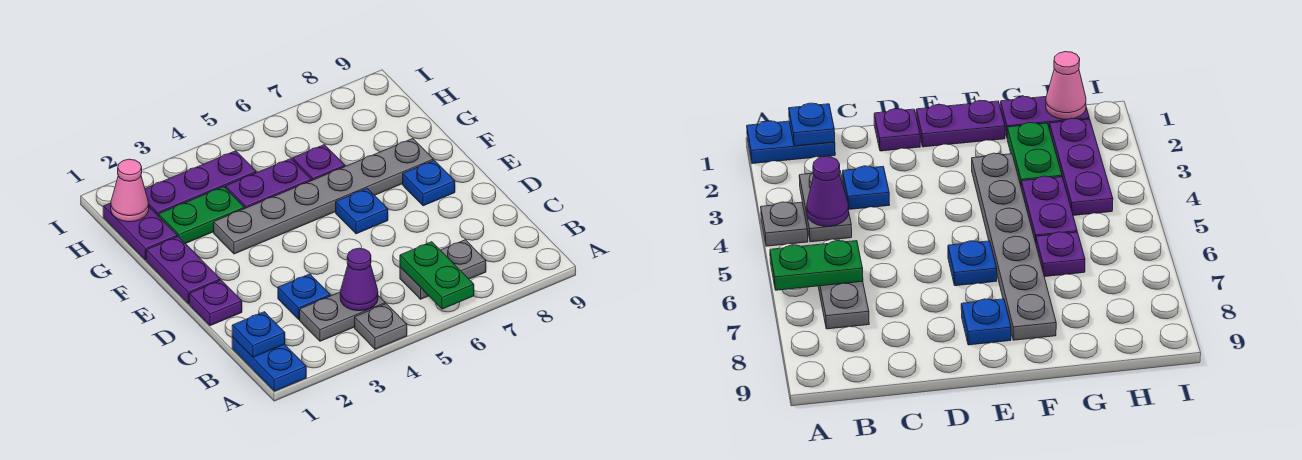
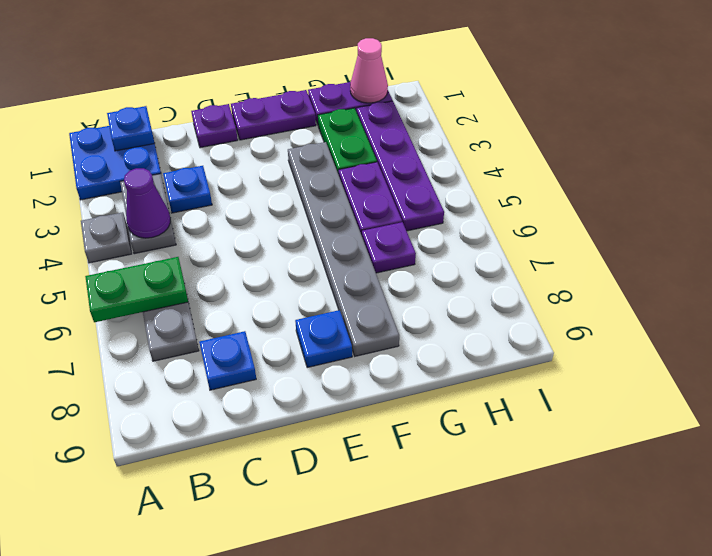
blue plate A1:B1 level 1 -> blue plate A1:B2 level 1
blue plate E6 level 1 -> blue plate C8 level 1
purple plate H2:H4 level 1 -> purple plate H2:H5 level 1

